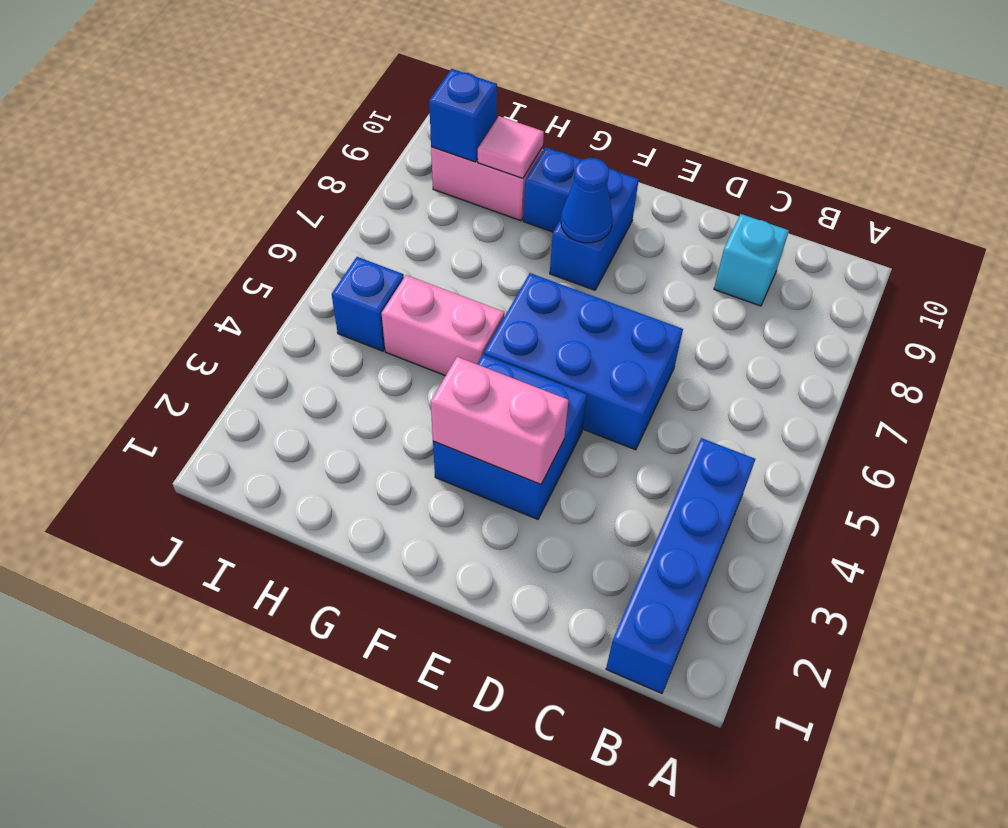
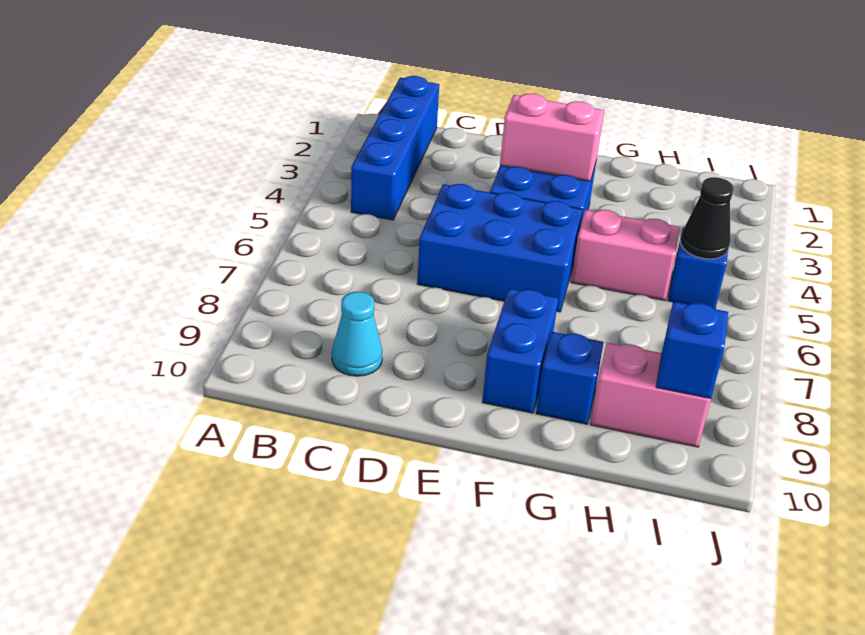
cyan brick C9 level 1 -> cyan cone C9 level 1
blue cone F8 level 2 -> none
pink tile H9 level 2 -> none
none -> black cone I5 level 2

